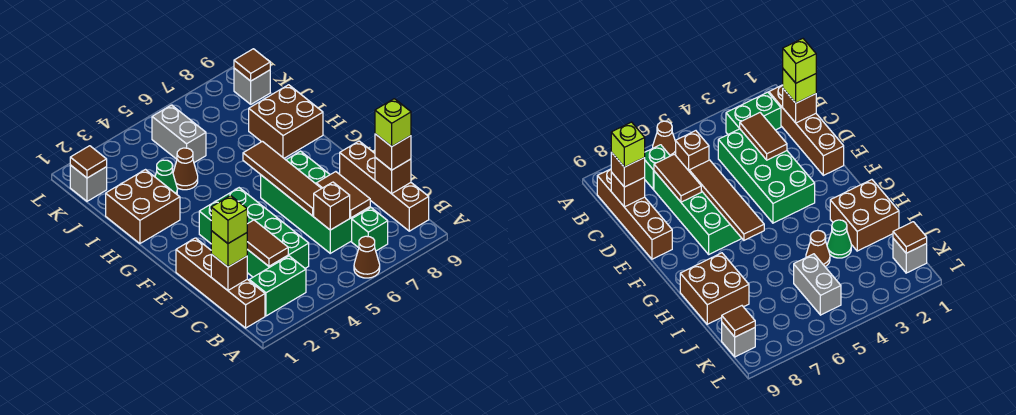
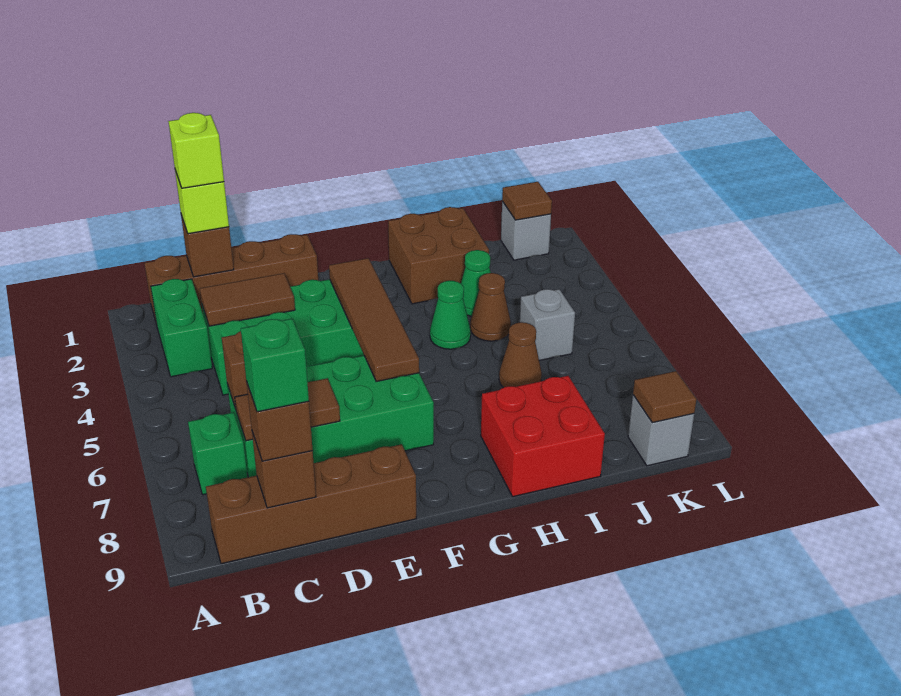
brown cone A6 level 1 -> brown cone I6 level 1
lime brick C9 level 4 -> green brick C9 level 4
brown tile D6:G6 level 2 -> brown tile F3:F6 level 2
none -> green cone H4 level 1
brown brick H8:I9 level 1 -> red brick H8:I9 level 1
grey brick J5:K5 level 1 -> grey brick J5 level 1

